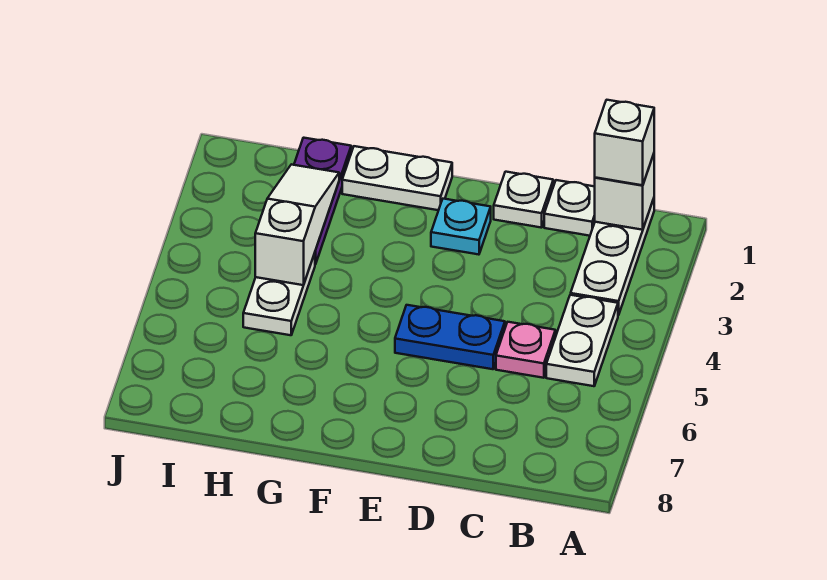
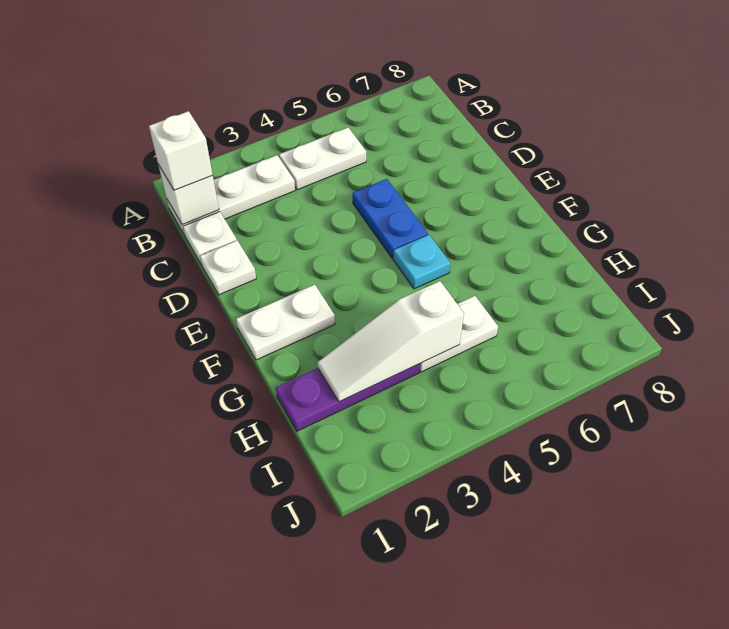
pink plate C5 level 1 -> none
cyan plate E2 level 1 -> cyan plate F5 level 1
white plate F1:G1 level 1 -> white plate F1:F2 level 1

